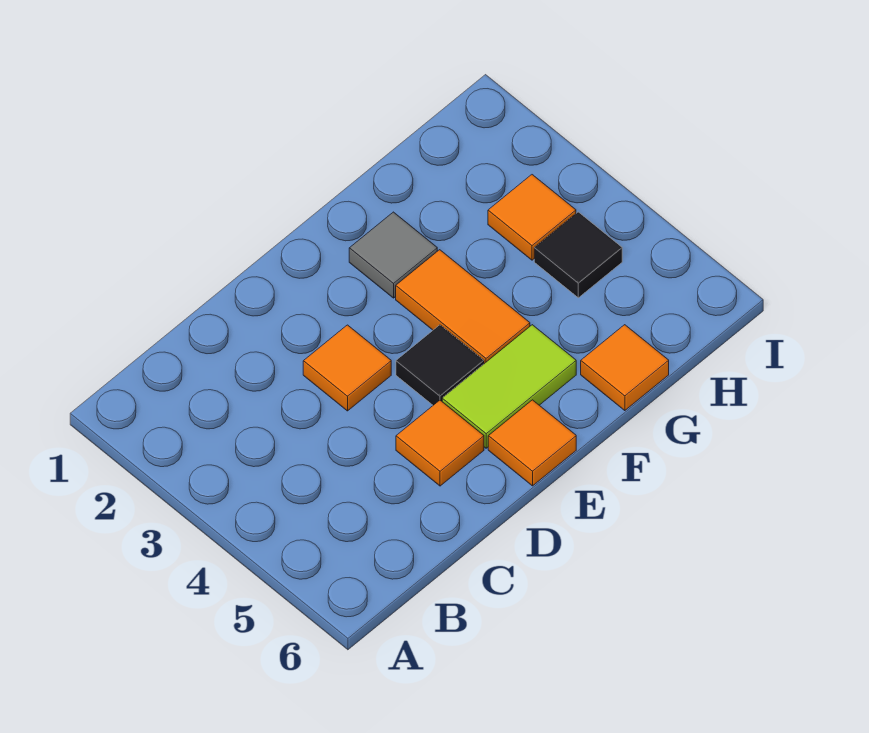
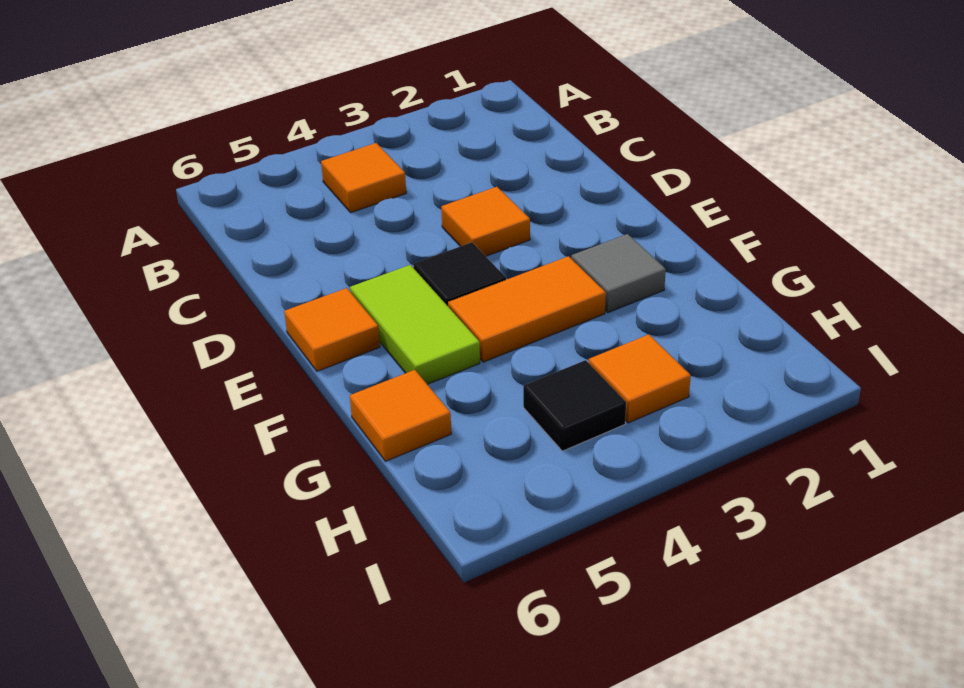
orange tile D5 level 1 -> orange tile B4 level 1

